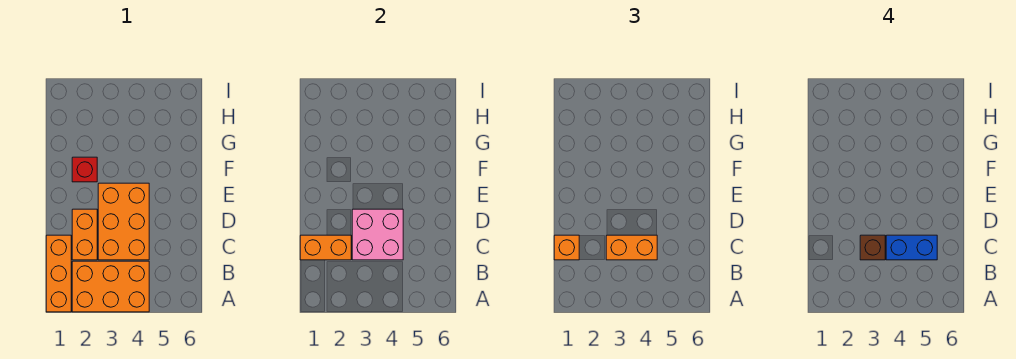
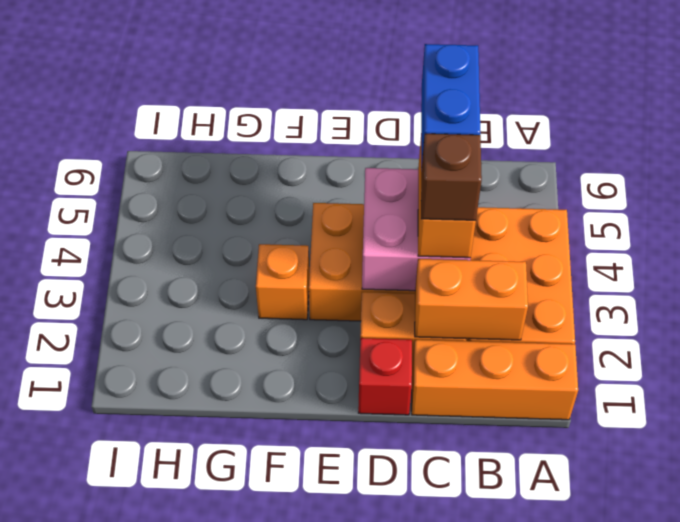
orange brick C1:C2 level 2 -> orange brick B2:C2 level 2
orange brick C1 level 3 -> orange brick F3 level 1
red brick F2 level 1 -> red brick D1 level 1

